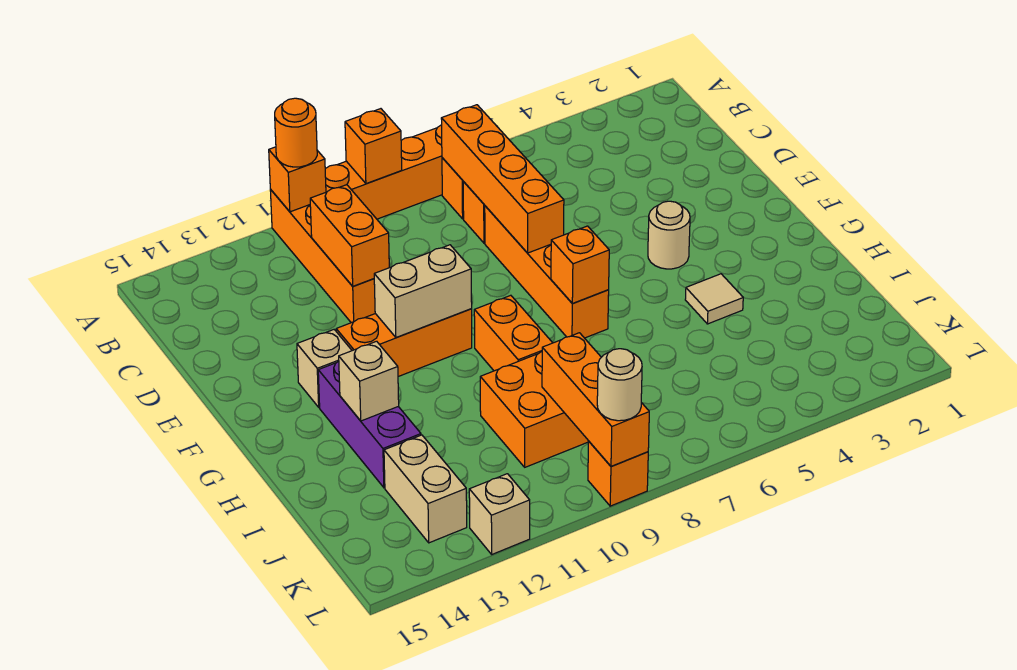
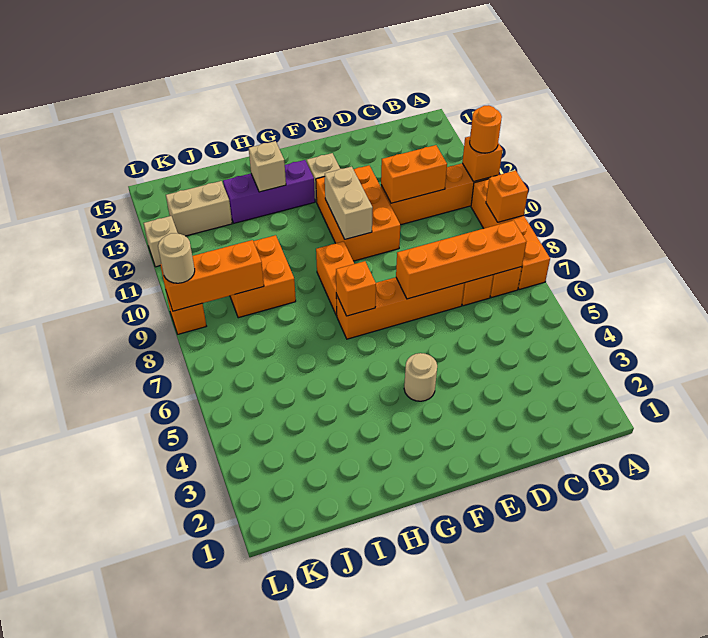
orange brick F10:F12 level 1 -> orange brick E10:F12 level 1
orange brick G9:H9 level 1 -> orange brick G8:G9 level 1
tan tile H4 level 1 -> none

